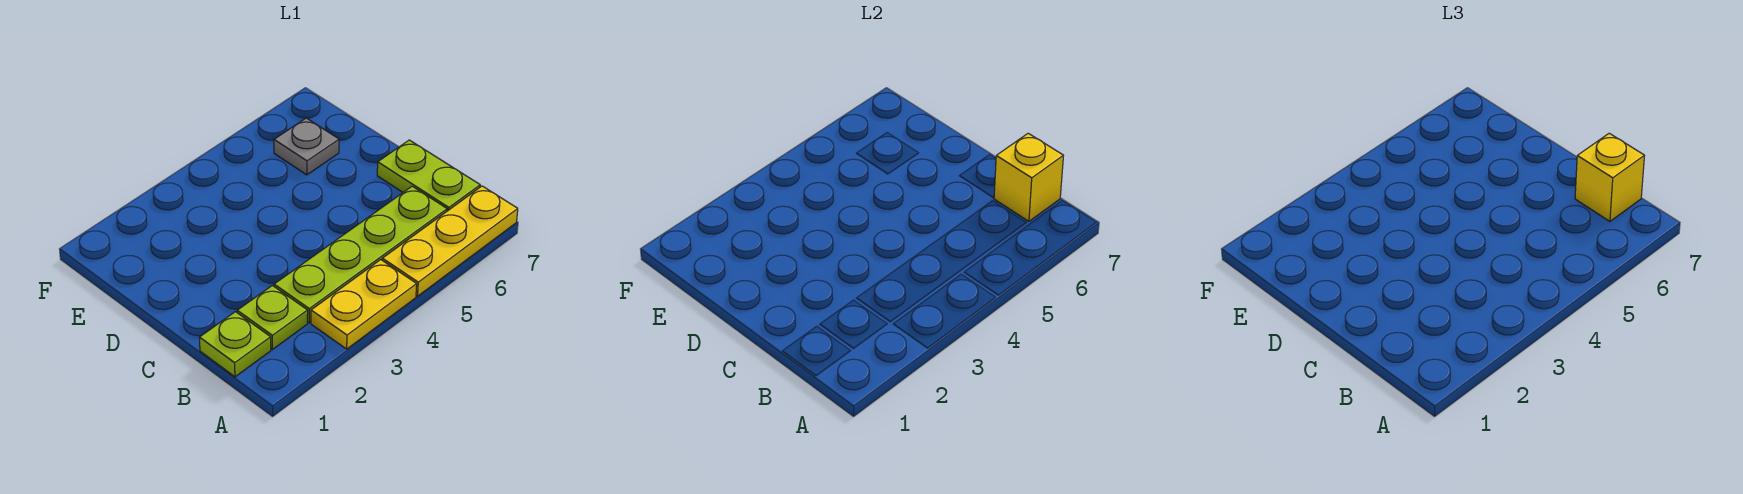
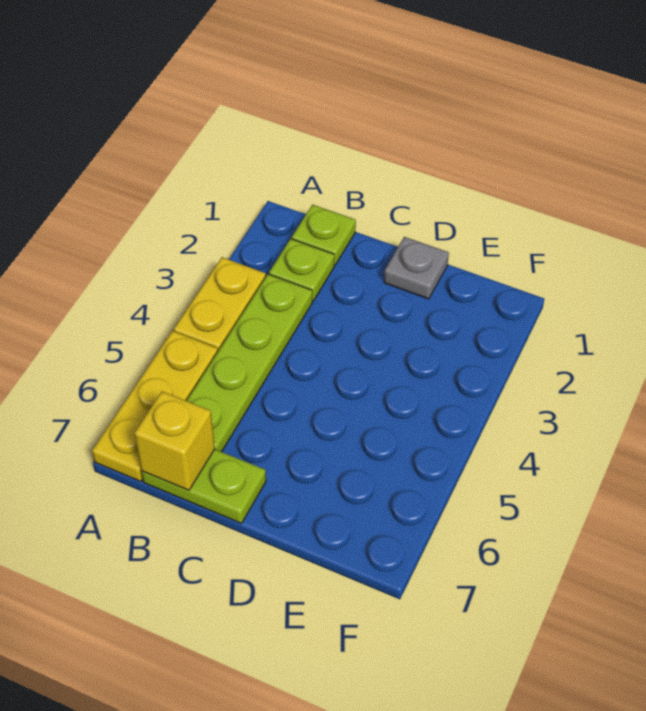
yellow brick B7 level 3 -> none
grey plate E6 level 1 -> grey plate D1 level 1

